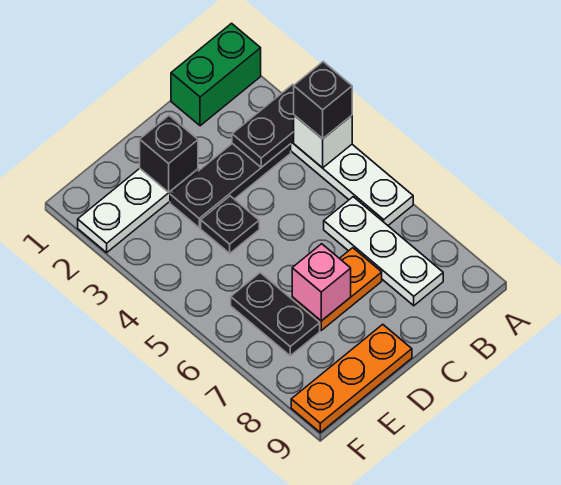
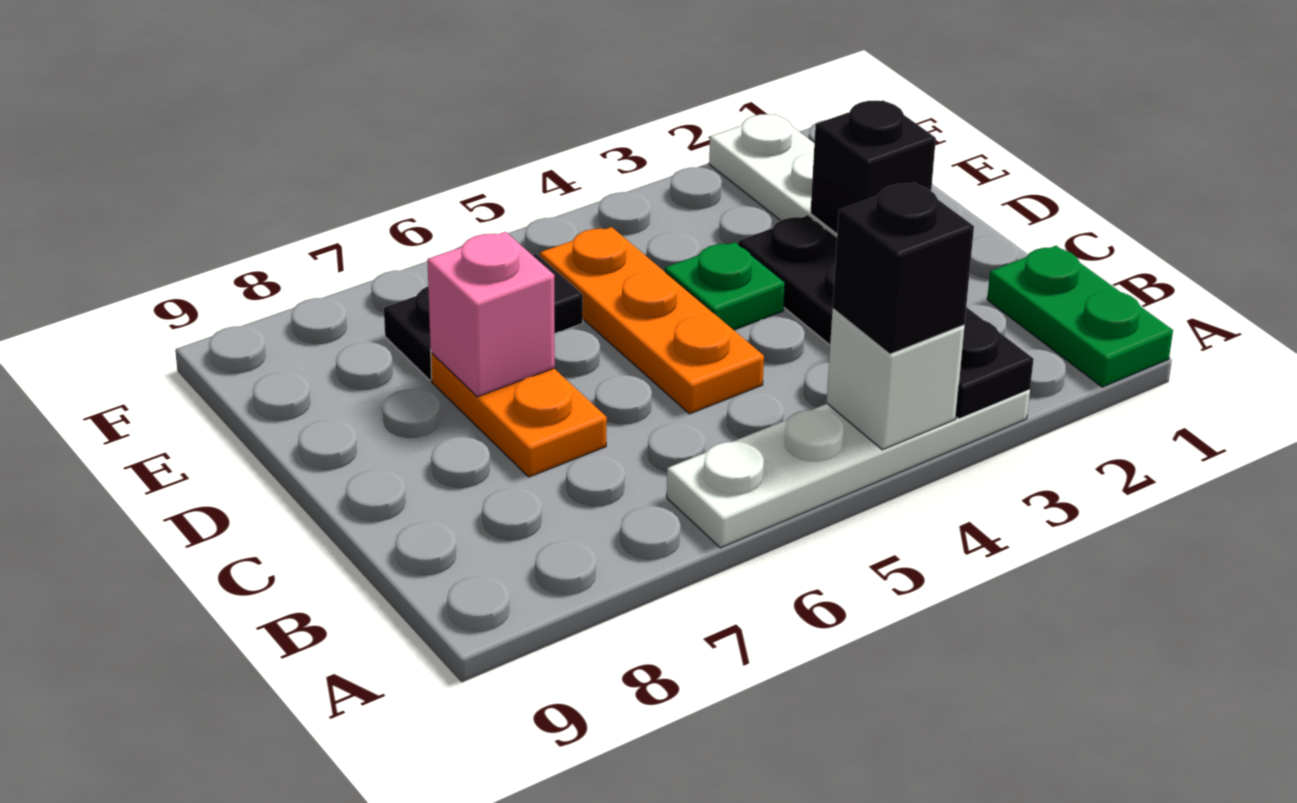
green brick A1:B1 level 1 -> green plate A1:B1 level 1
white plate B6:B8 level 1 -> none
black plate D4 level 1 -> green plate D4 level 1
orange plate D9:F9 level 1 -> orange plate C5:E5 level 1

